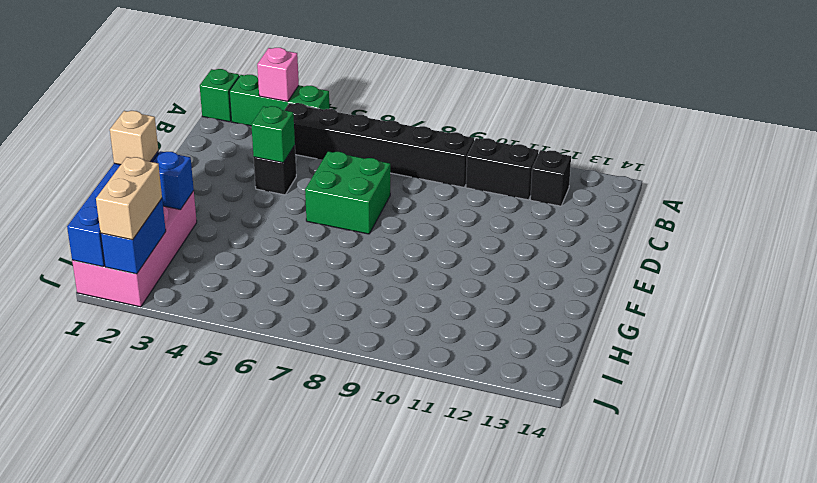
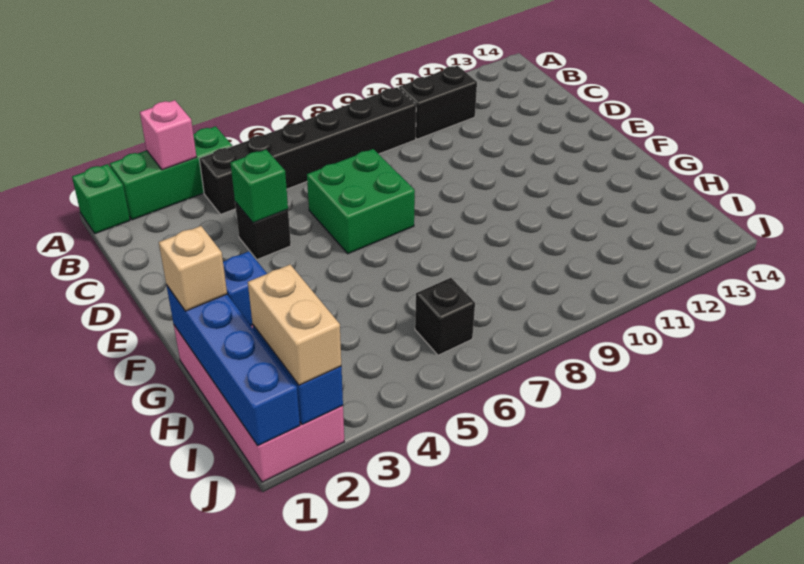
black brick B12 level 1 -> black brick I6 level 1

